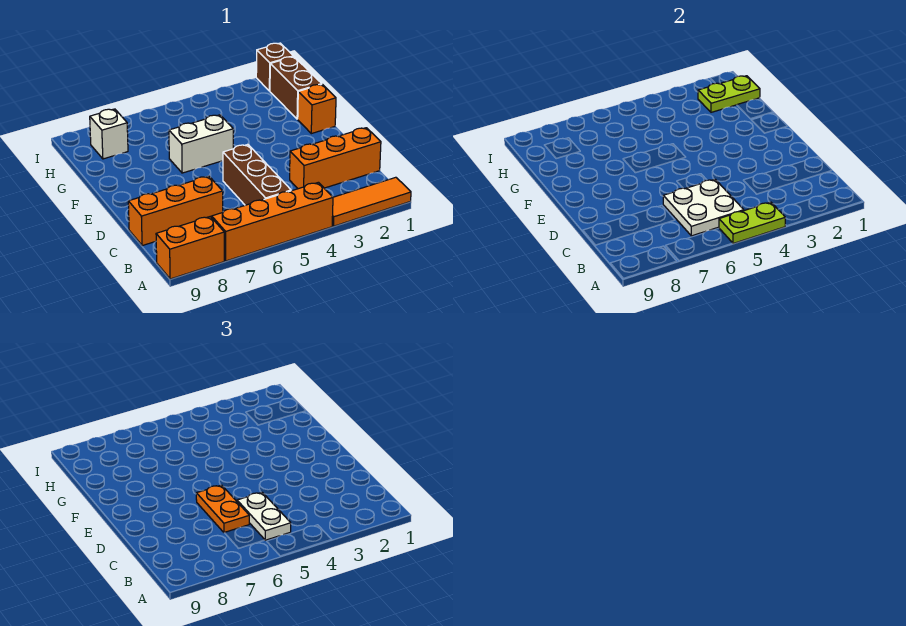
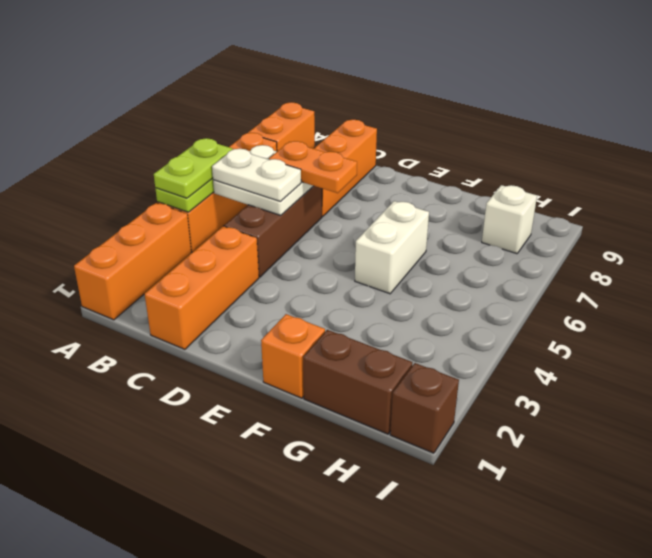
orange tile A1:A3 level 1 -> orange brick A1:A3 level 1
brown brick B5:D5 level 1 -> brown brick C4:C6 level 1
lime plate H1:H2 level 2 -> lime plate A4:A5 level 3

